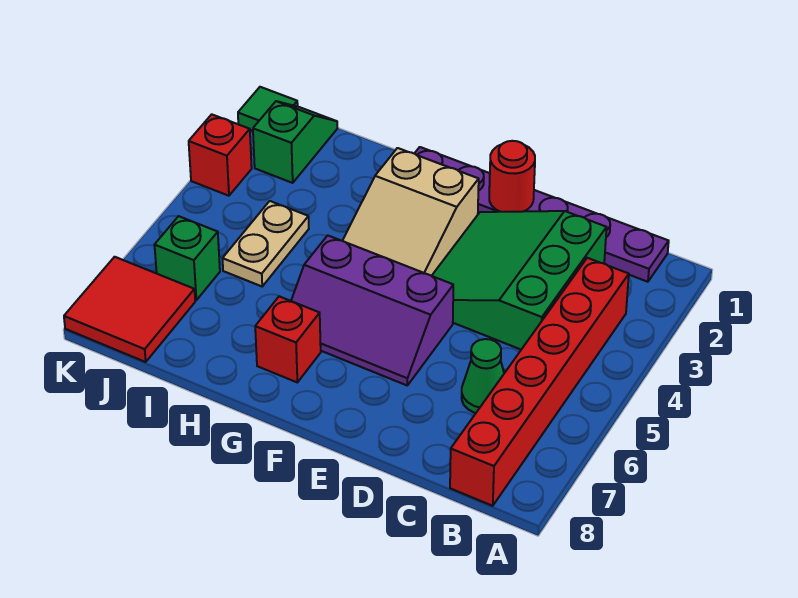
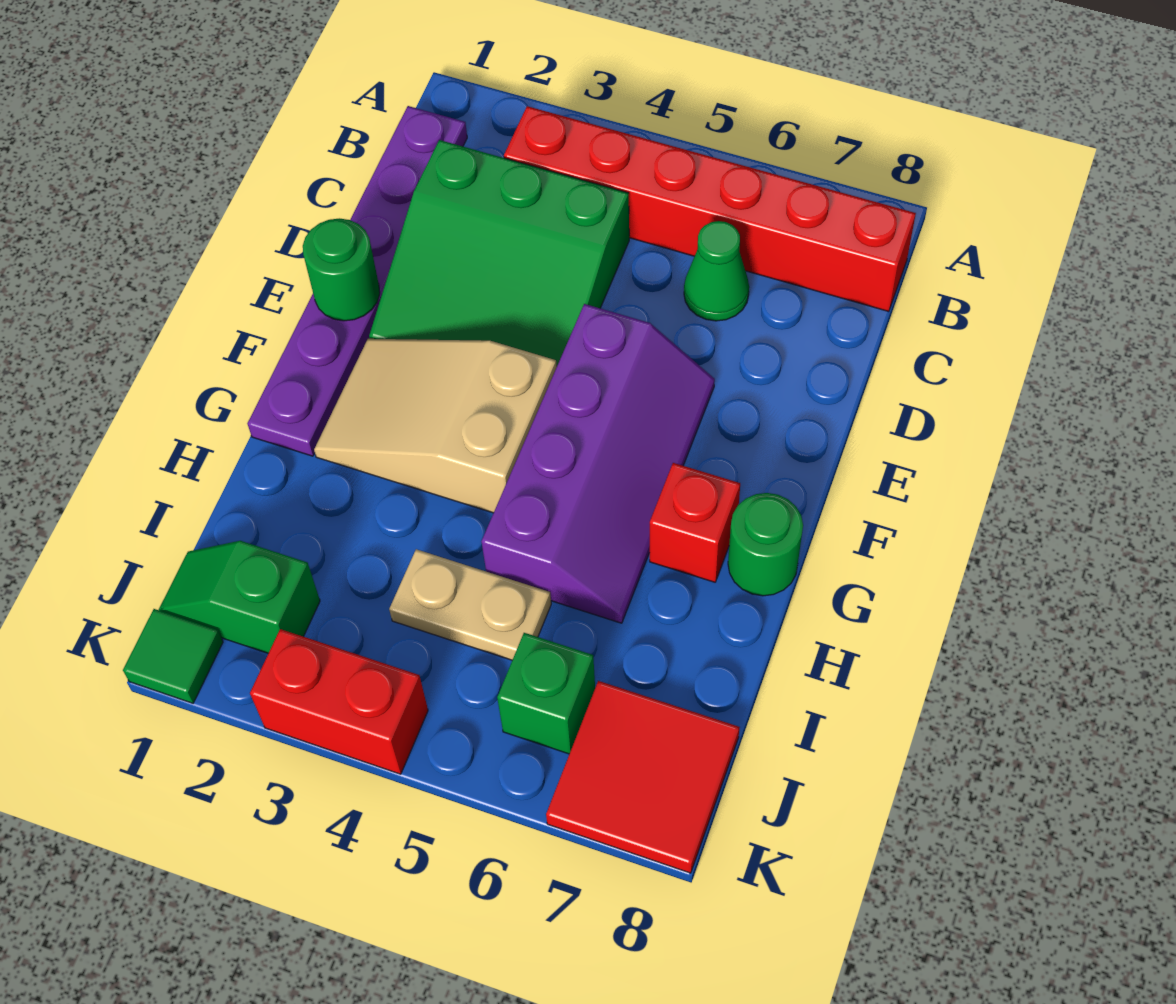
red round brick E1 level 2 -> green round brick E1 level 2
purple slope E5:G6 level 1 top 5 -> purple slope E5:H6 level 1 top 5
tan slope F2:G4 level 1 top 2 -> tan slope F2:G4 level 1 top 4
none -> green round brick G8 level 1
red brick K3 level 1 -> red brick K3:K4 level 1

